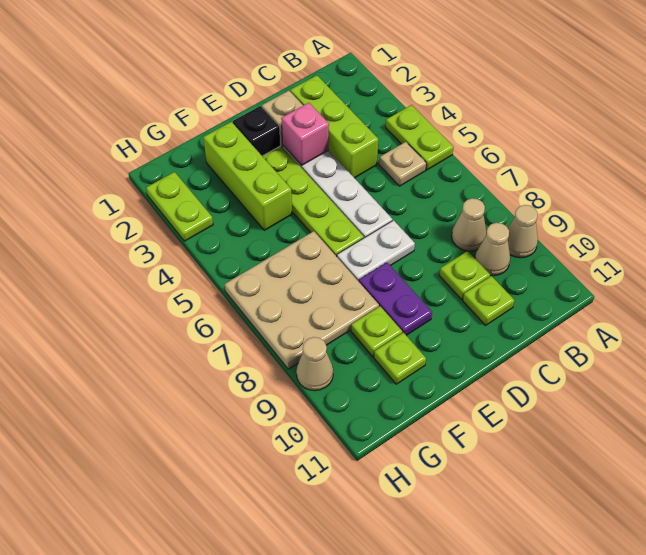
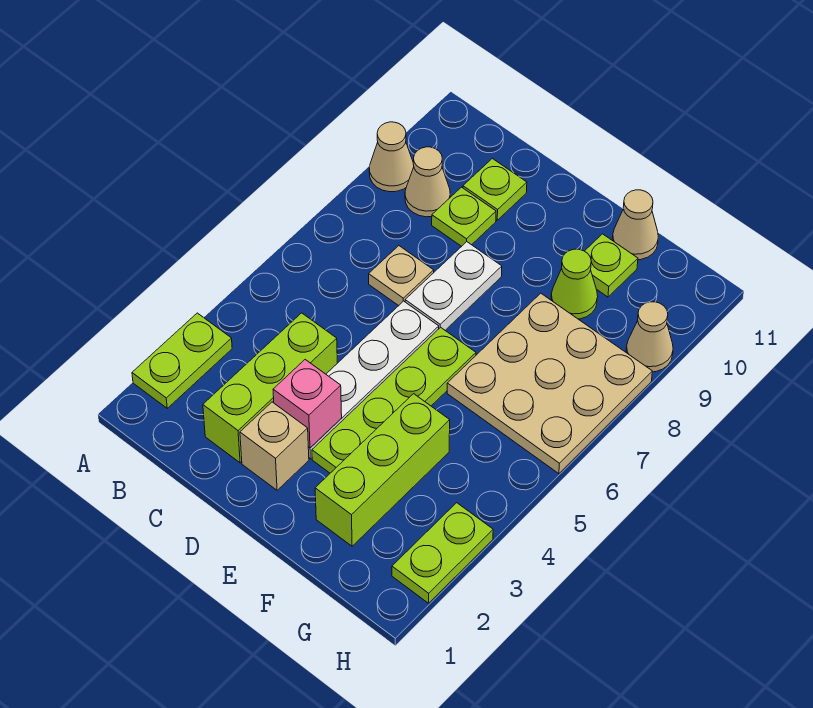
lime plate A4:A5 level 1 -> lime plate A2:A3 level 1
tan plate B5 level 1 -> tan plate C7 level 1
tan cone B8 level 1 -> tan cone F11 level 1
white plate D7:E7 level 1 -> white plate D7:D8 level 1
black brick E2 level 1 -> none
purple plate E8:E9 level 1 -> none
lime plate F9 level 1 -> lime cone F9 level 1

